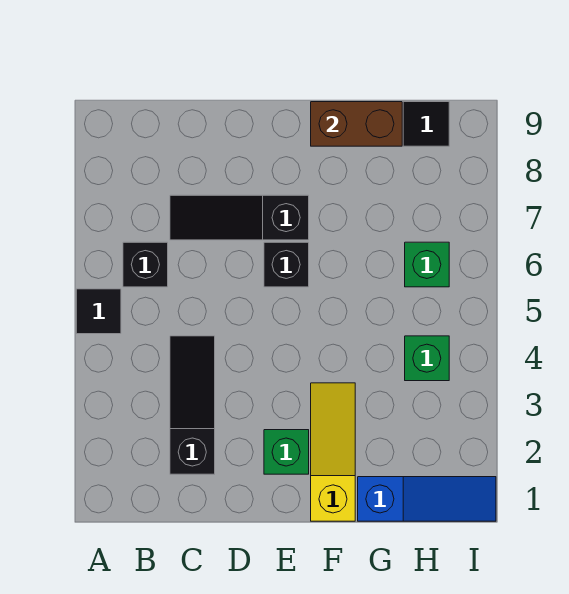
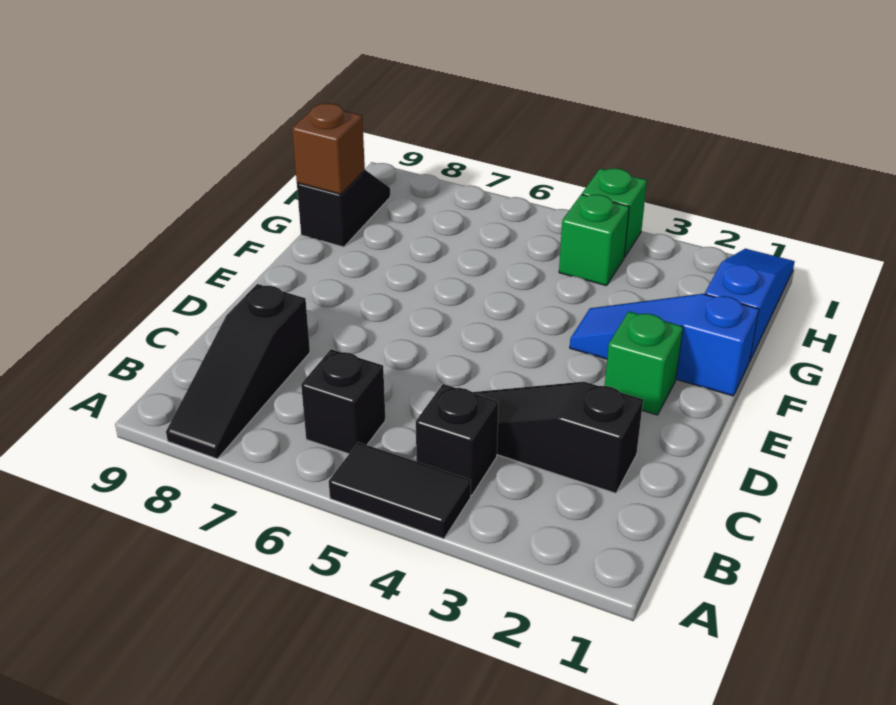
black tile A5 level 1 -> black tile A4:A5 level 1
black slope C7:E7 level 1 top E -> black slope A8:C8 level 1 top C
black brick E6 level 1 -> black brick B4 level 1
yellow slope F1:F3 level 1 top 1 -> blue slope F1:F3 level 1 top 1
brown brick F9:G9 level 2 -> brown brick G9 level 2
green brick H6 level 1 -> green brick I4 level 1

